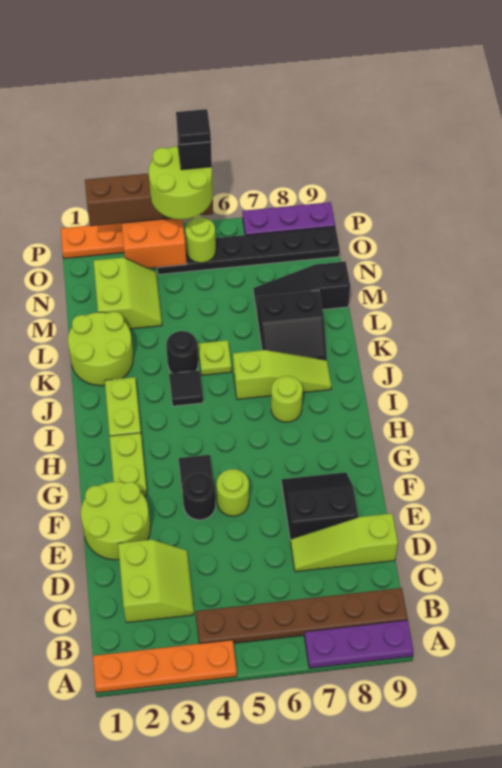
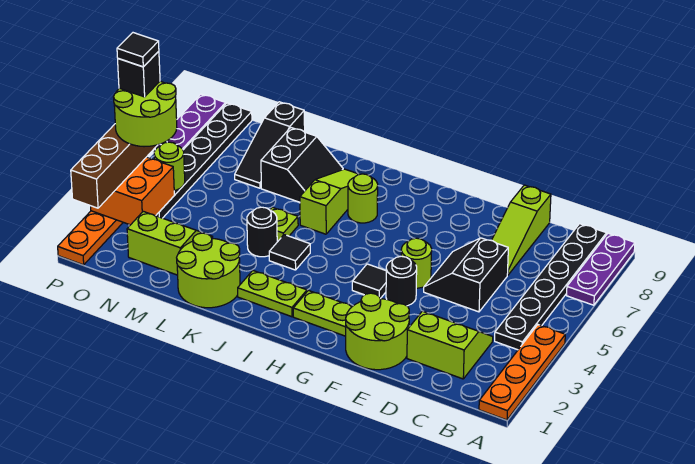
brown plate B4:B9 level 1 -> black plate B4:B9 level 1
black slope E7:F8 level 1 top E -> black slope D5:E6 level 1 top D

